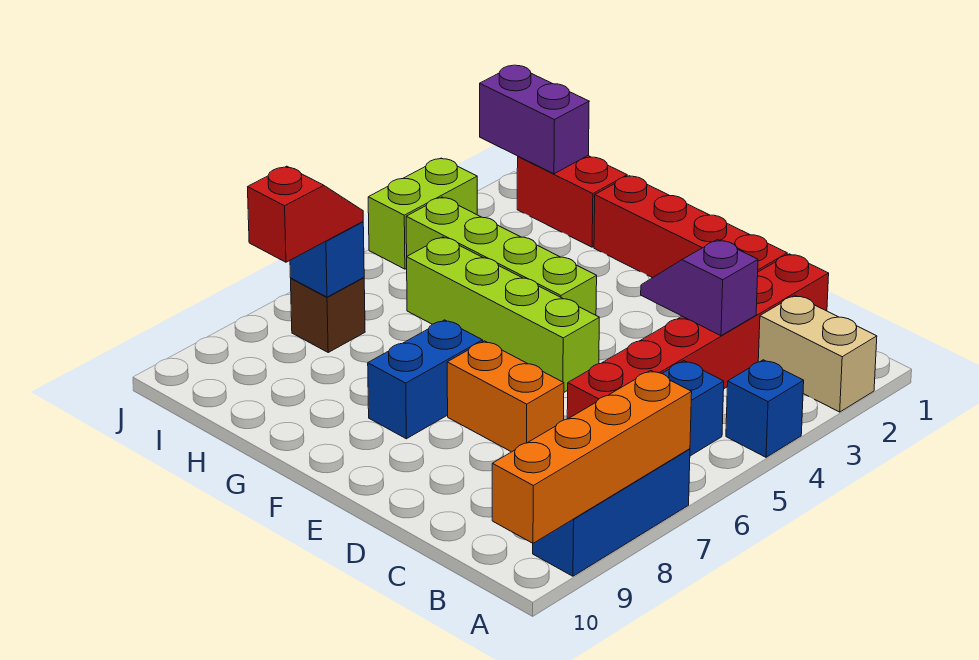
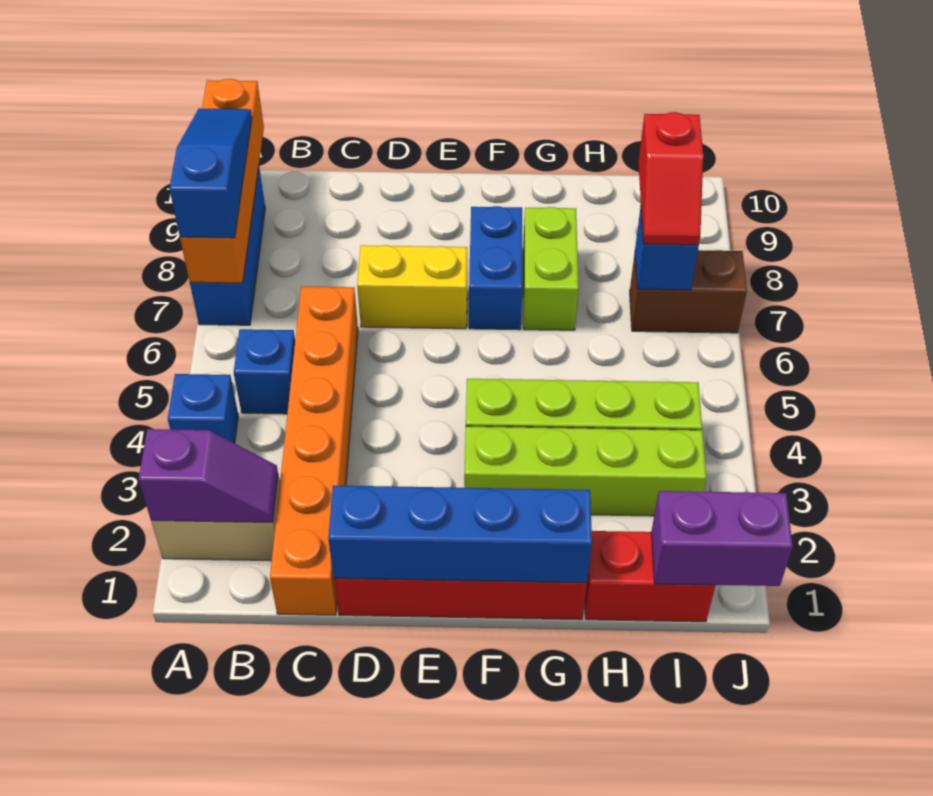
none -> blue slope A7:A9 level 3 top 7
red brick C1:C6 level 1 -> orange brick C1:C6 level 1
purple slope C3:D3 level 2 top C -> purple slope A2:B2 level 2 top A
none -> blue brick D1:G1 level 2
orange brick D7:E7 level 1 -> yellow brick D7:E7 level 1
lime brick E5:H5 level 1 -> lime brick F3:I3 level 1
brown brick I7 level 1 -> brown brick I7:J7 level 1
lime brick J3:J4 level 1 -> lime brick G7:G8 level 1

